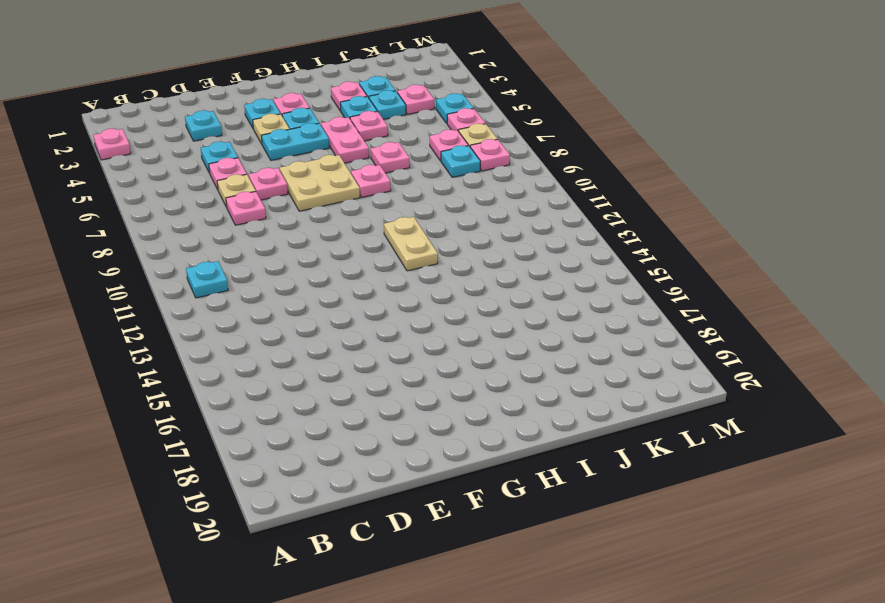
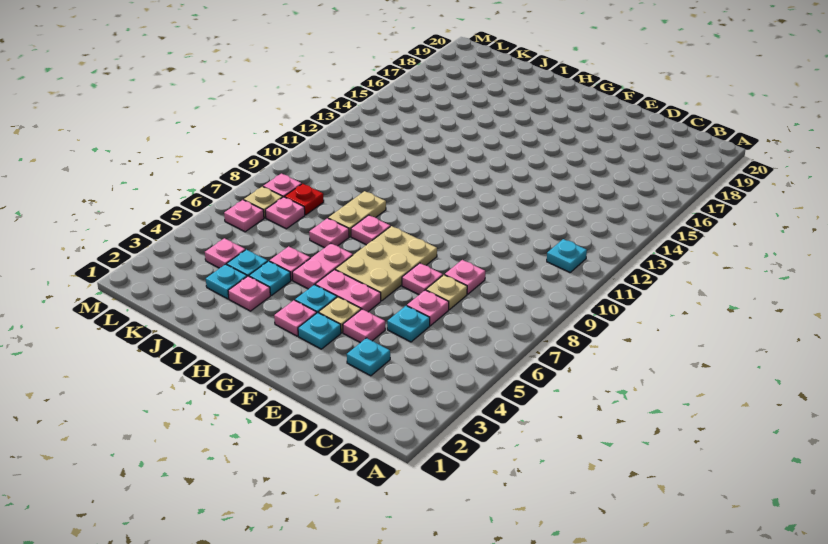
pink plate A3 level 1 -> pink plate E4 level 1
cyan plate F5:G5 level 1 -> pink plate F5:G5 level 1
tan plate F7:G8 level 1 -> tan plate F6:G8 level 1
tan plate H11:H12 level 1 -> tan plate I8:I9 level 1
cyan plate K8 level 1 -> red plate K8 level 1
cyan plate L5 level 1 -> none

